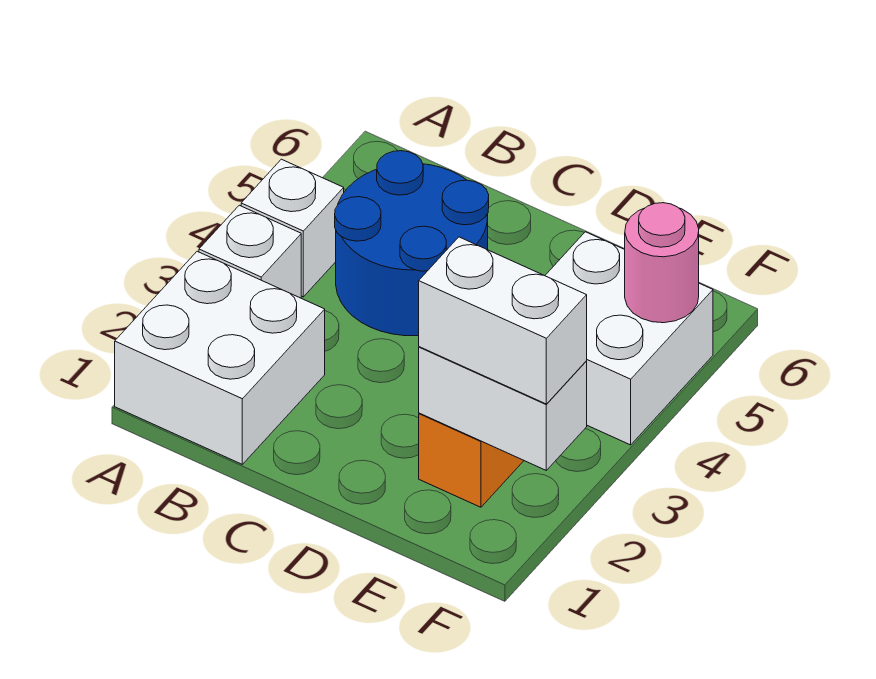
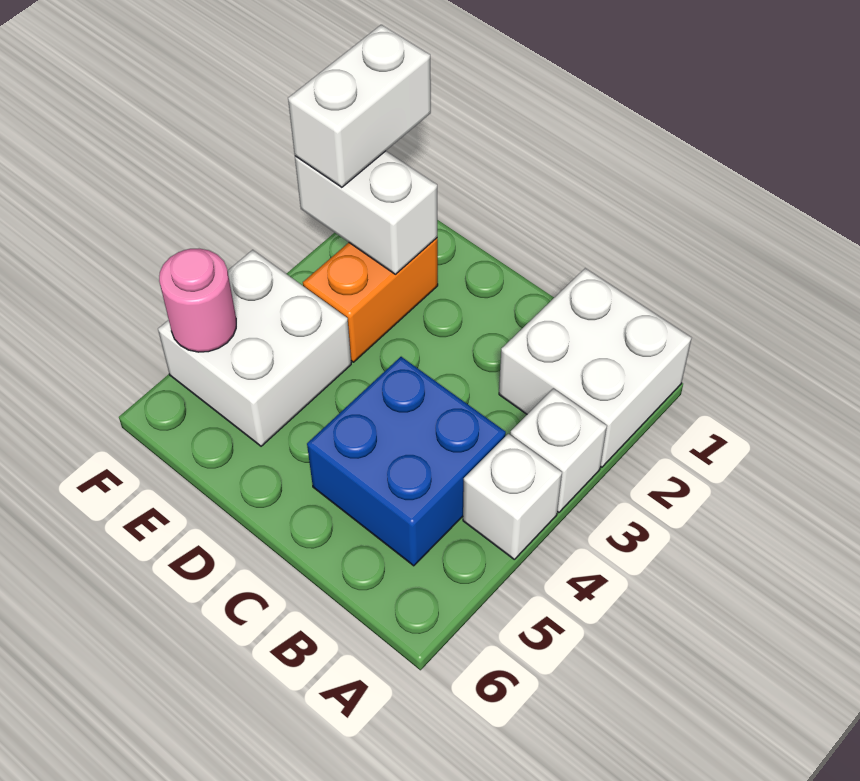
blue round brick B4:C5 level 1 -> blue brick B4:C5 level 1
white brick E2:F2 level 3 -> white brick F1:F2 level 3

